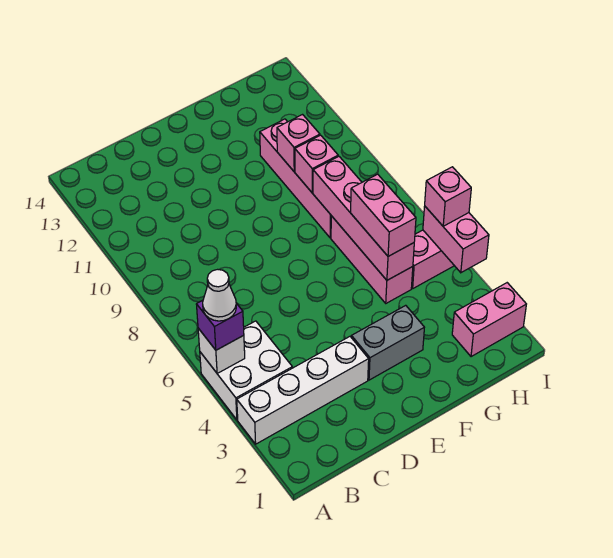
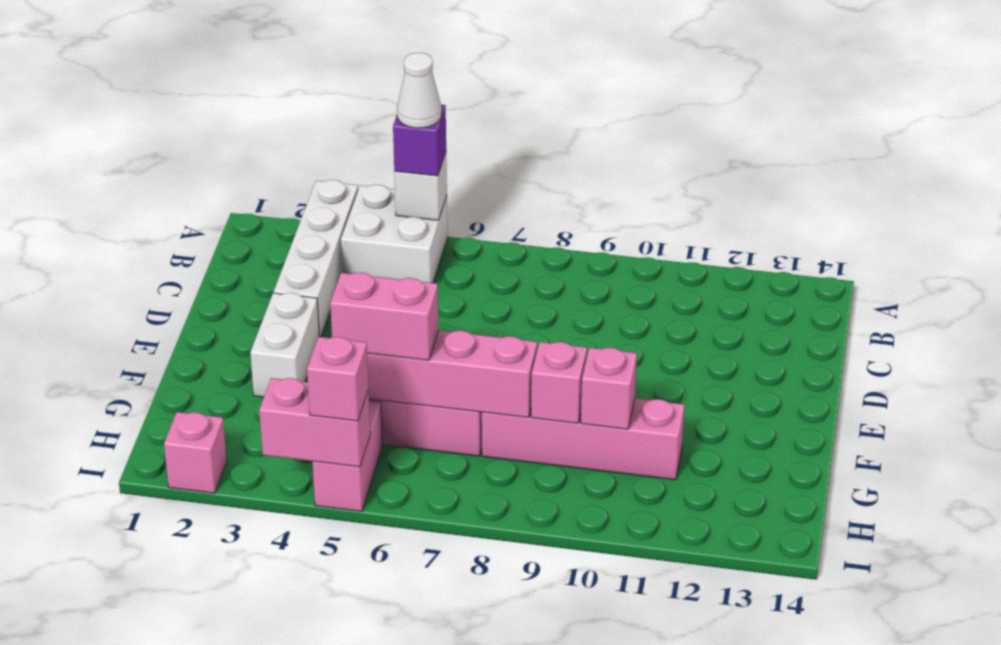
grey brick E3:F3 level 1 -> white brick E3:F3 level 1
pink brick H2:I2 level 1 -> pink brick I2 level 1

